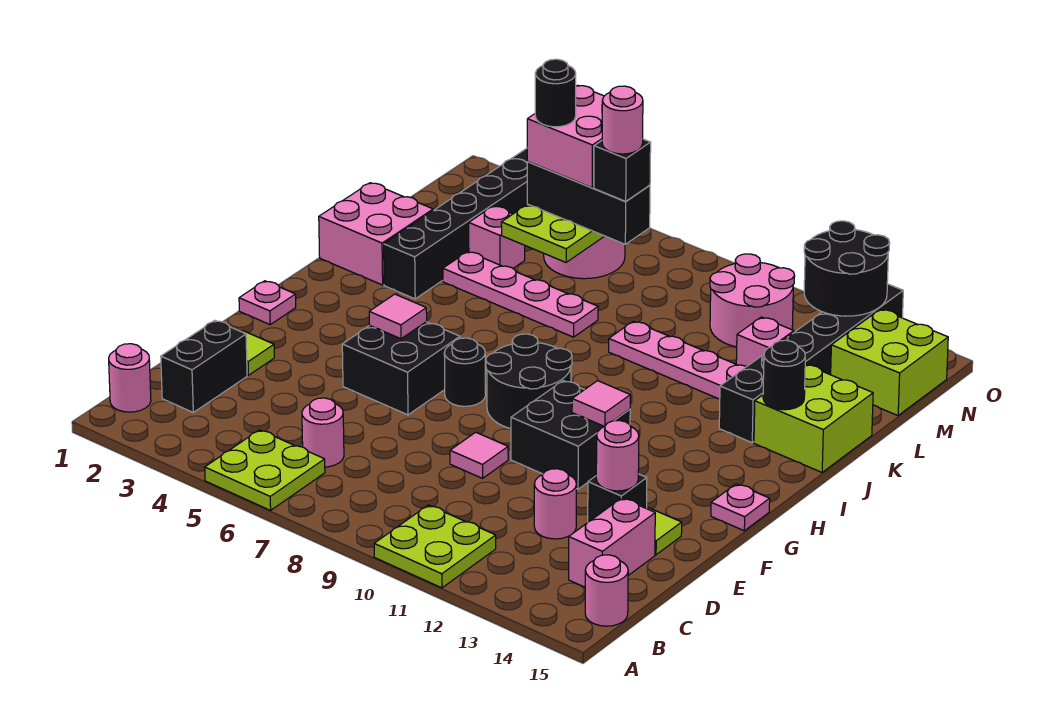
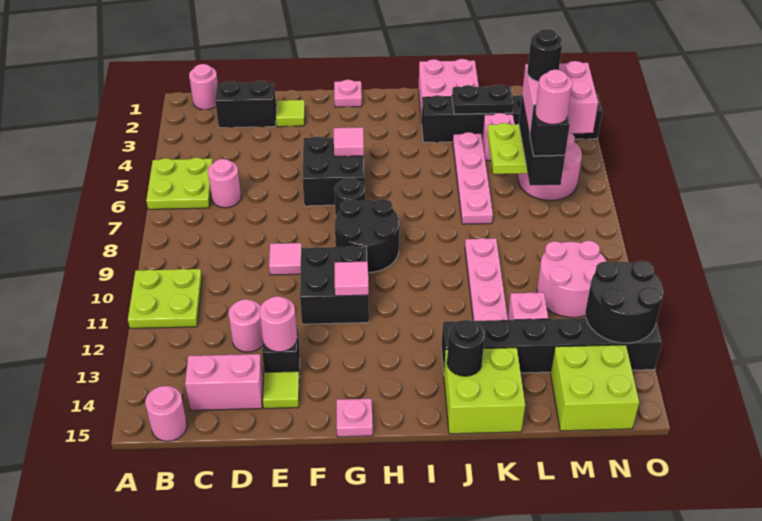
none -> black plate K3:L3 level 2

